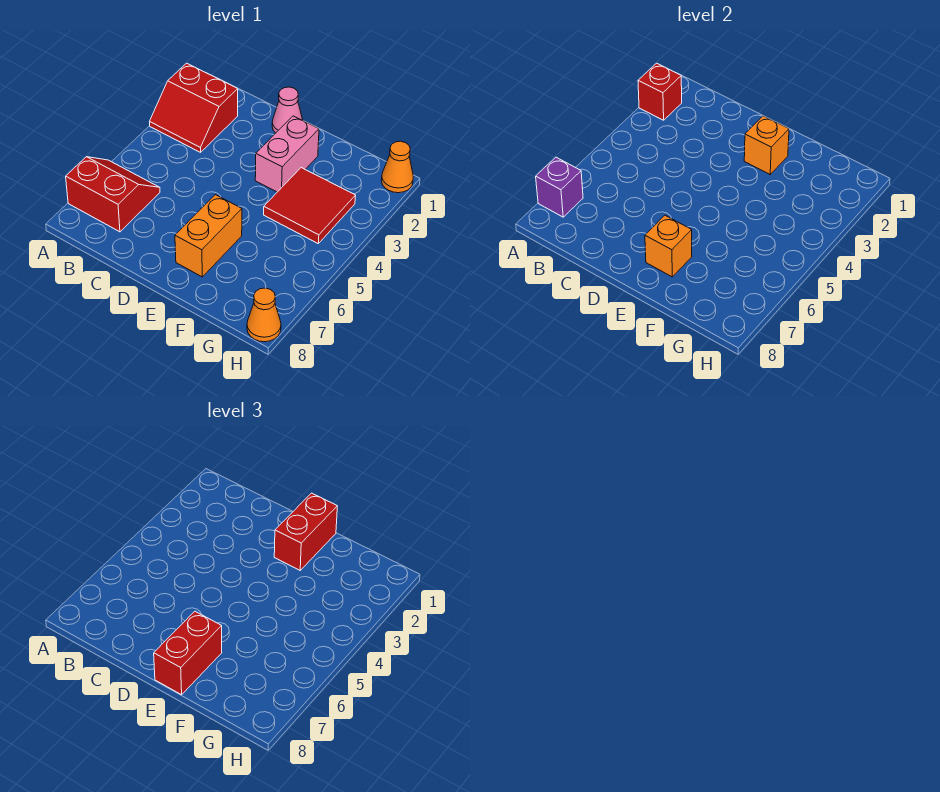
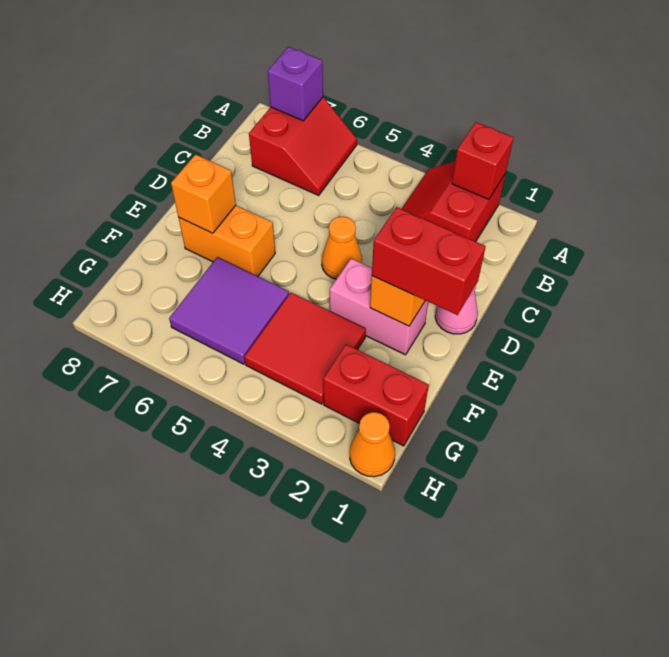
red brick E7:E8 level 3 -> red brick G1:G2 level 1
none -> purple tile F5:G6 level 1
orange cone H8 level 1 -> orange cone D4 level 1

